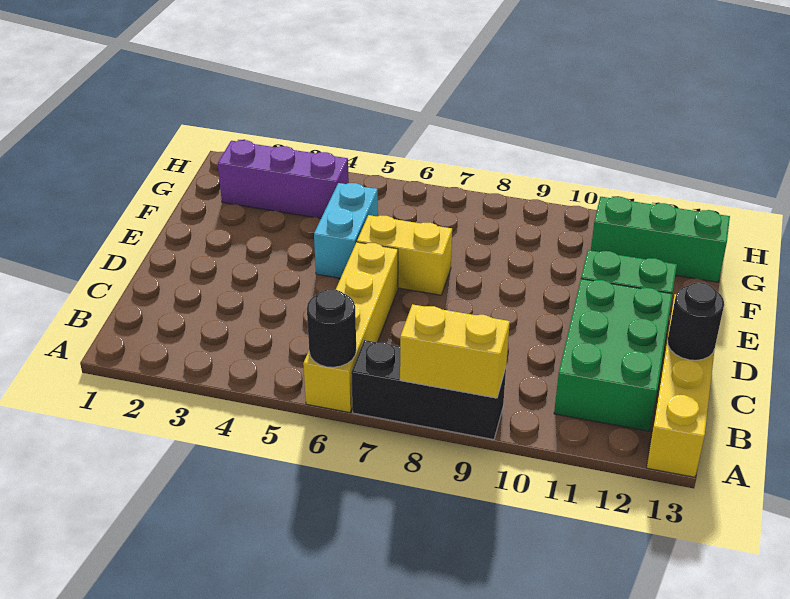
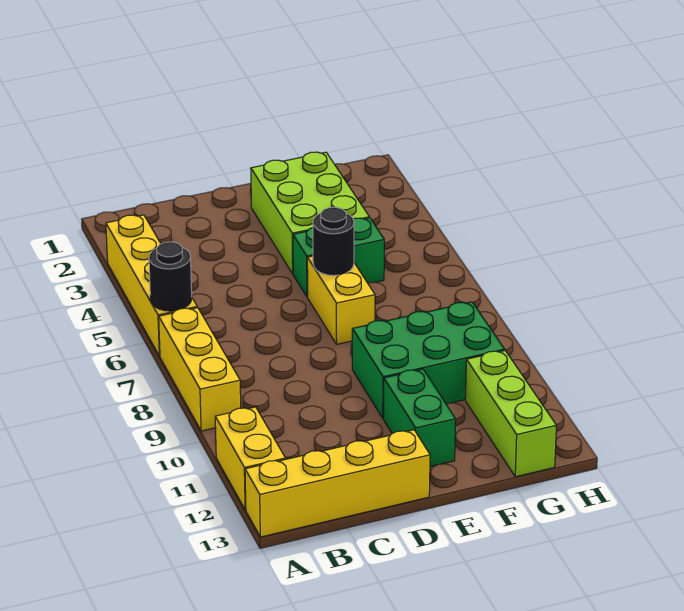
yellow brick A6:D6 level 1 -> yellow brick A3:A6 level 1
black brick A7:A9 level 1 -> yellow brick A7:A9 level 1
yellow brick A8:A9 level 2 -> yellow brick A11:A12 level 1
green brick B11:D12 level 1 -> green brick E9:G10 level 1
black round brick C13 level 2 -> black round brick E6 level 2
none -> lime brick E2:F4 level 1
cyan brick E5:F5 level 1 -> green brick E5:F5 level 1
purple brick G2:G4 level 1 -> none
green brick G11:G13 level 1 -> lime brick G11:G13 level 1

